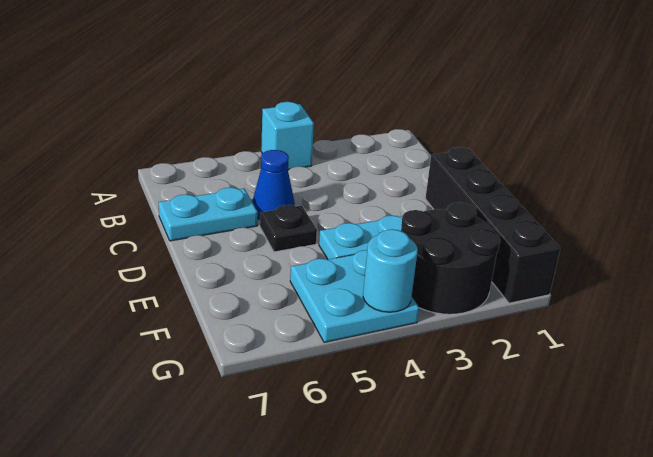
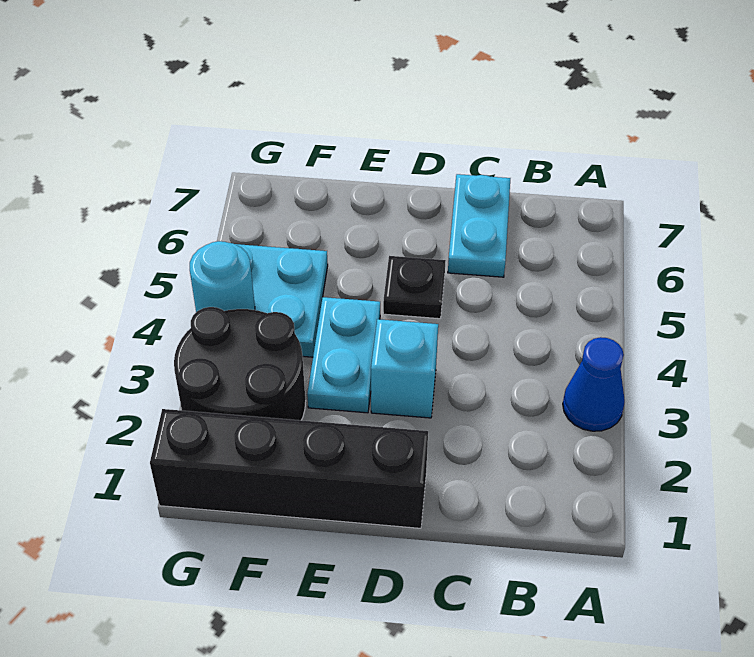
cyan brick A4 level 1 -> cyan brick D3 level 1
blue cone C5 level 1 -> blue cone A3 level 1

